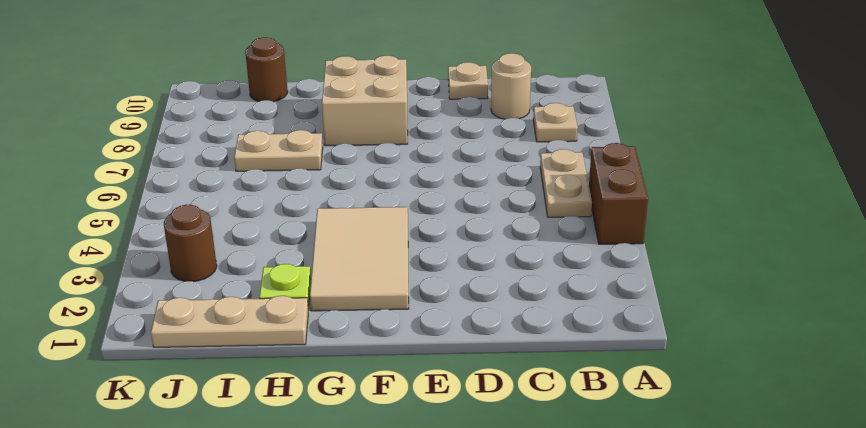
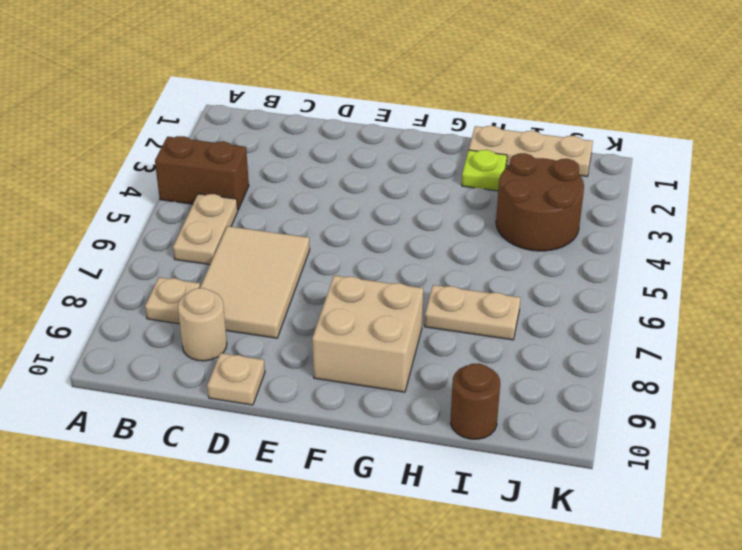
brown brick A4:A5 level 1 -> brown brick A4:B4 level 1
tan tile F2:G4 level 1 -> tan tile C6:D8 level 1
brown round brick J3 level 1 -> brown round brick I3:J4 level 1

